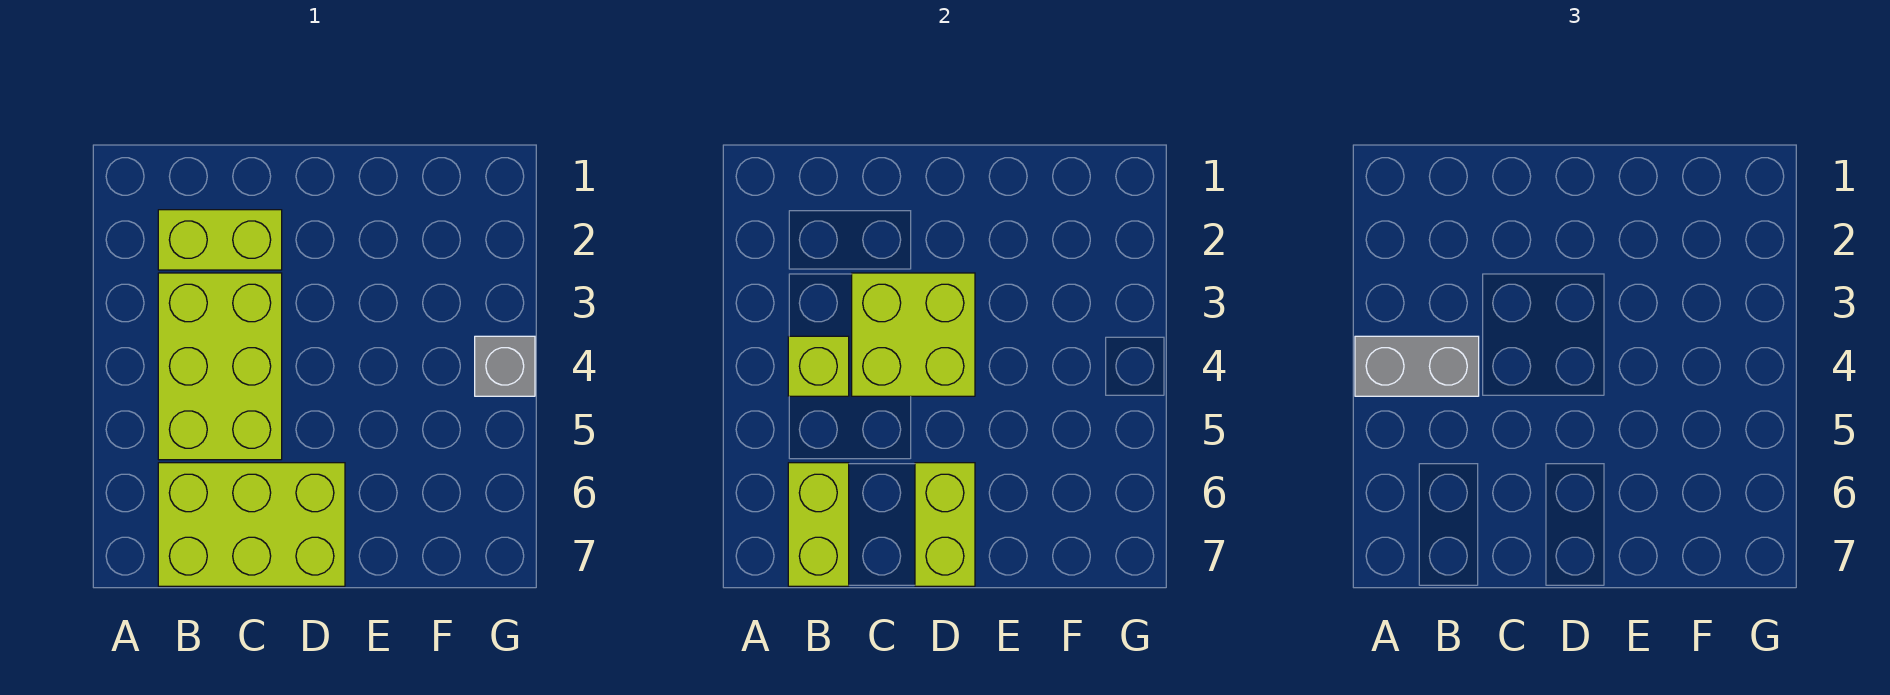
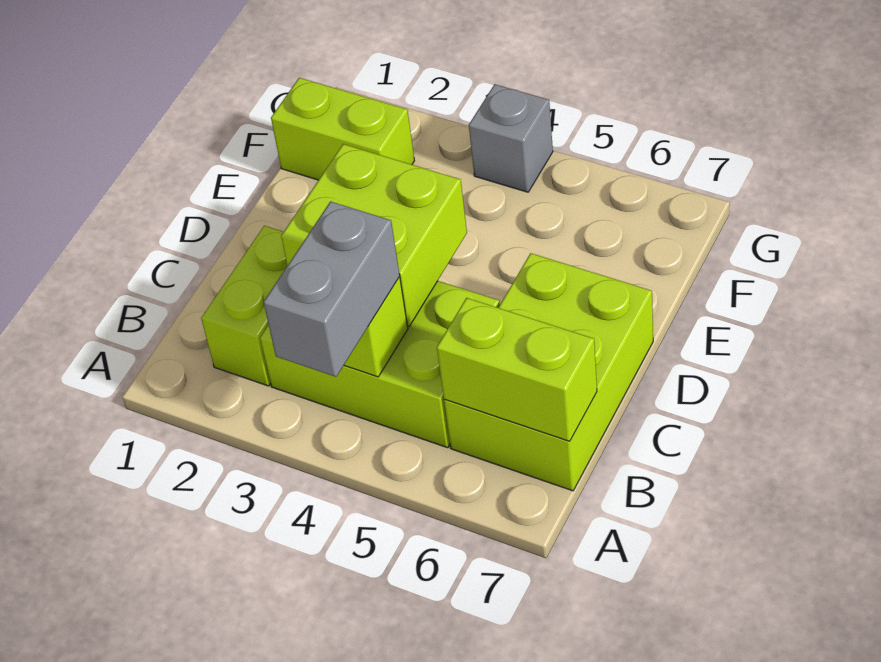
lime brick D6:D7 level 2 -> lime brick F1:F2 level 1

